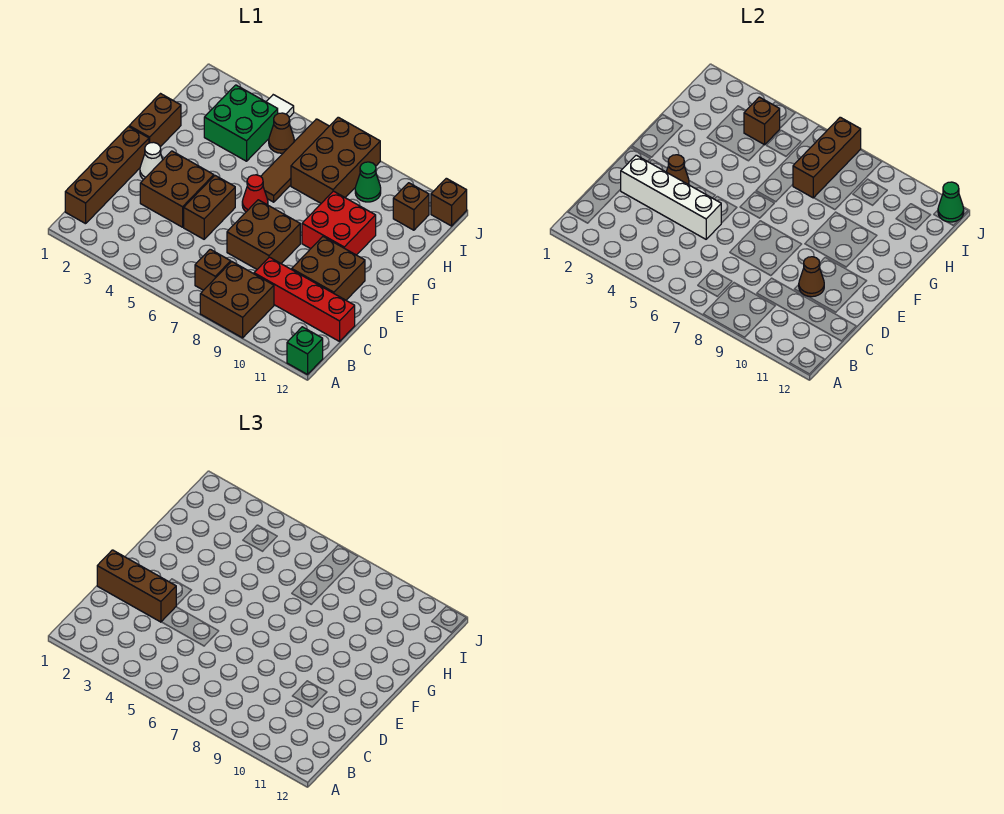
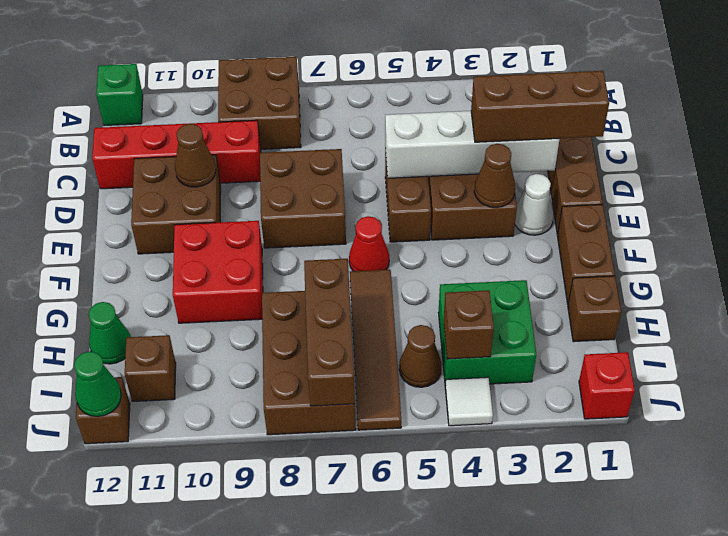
brown brick B7 level 1 -> brown brick H1 level 1
green cone I9 level 1 -> green cone H12 level 1
none -> red brick J1 level 1

